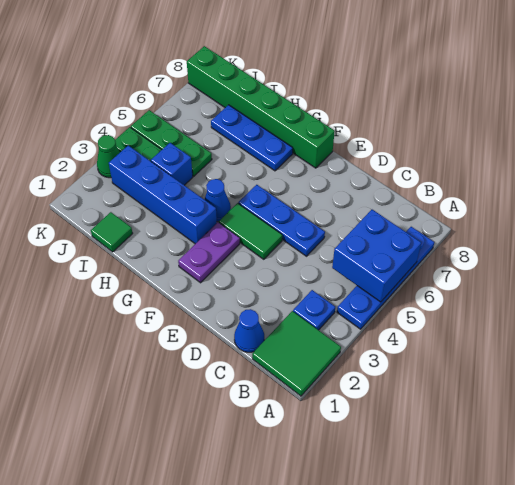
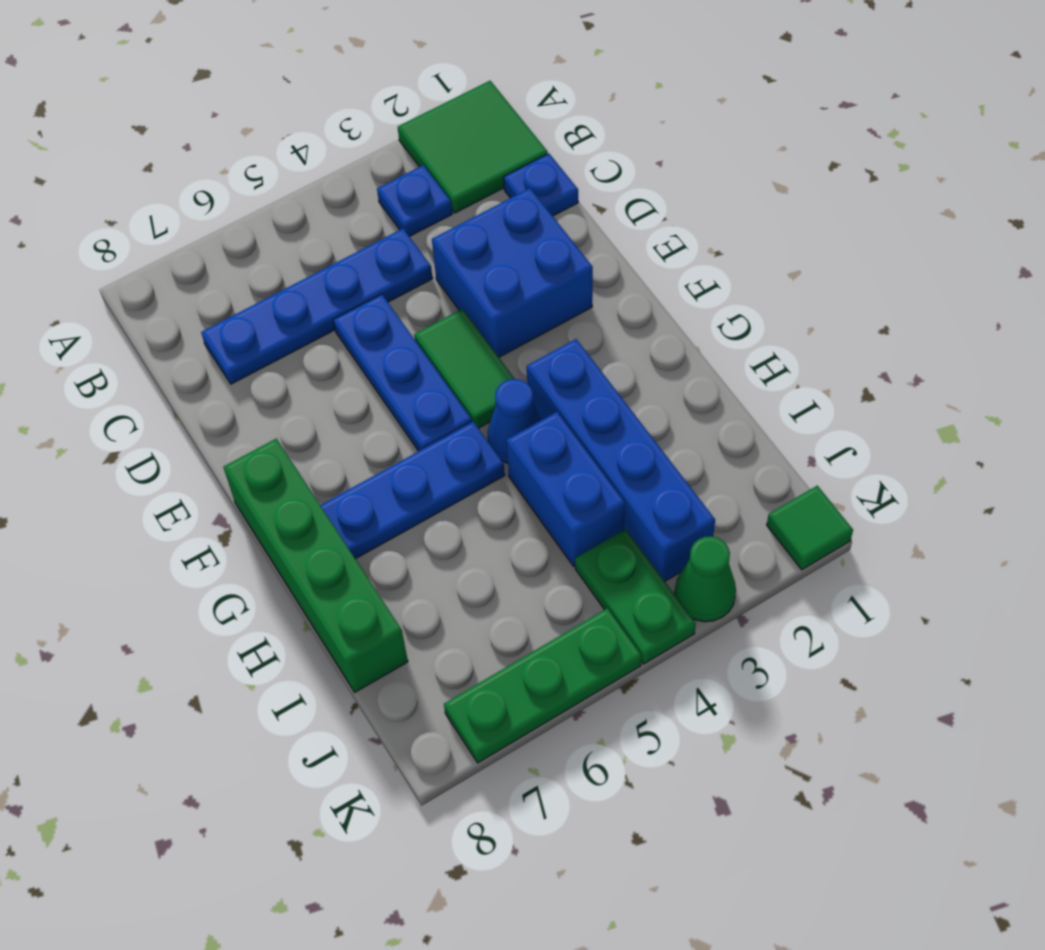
blue plate A4:A7 level 1 -> blue plate C4:C7 level 1
blue brick A5:B6 level 2 -> blue brick D2:E3 level 1
blue cone C1 level 1 -> blue plate C1 level 1
purple plate F2:F3 level 1 -> none
green brick F8:K8 level 1 -> green brick F8:I8 level 1
blue plate G7:I7 level 1 -> blue plate G5:G7 level 1
green tile I1 level 1 -> green tile K1 level 1
blue brick I4 level 1 -> blue brick H4:I4 level 1
green plate I5:K5 level 1 -> green plate K5:K7 level 1

